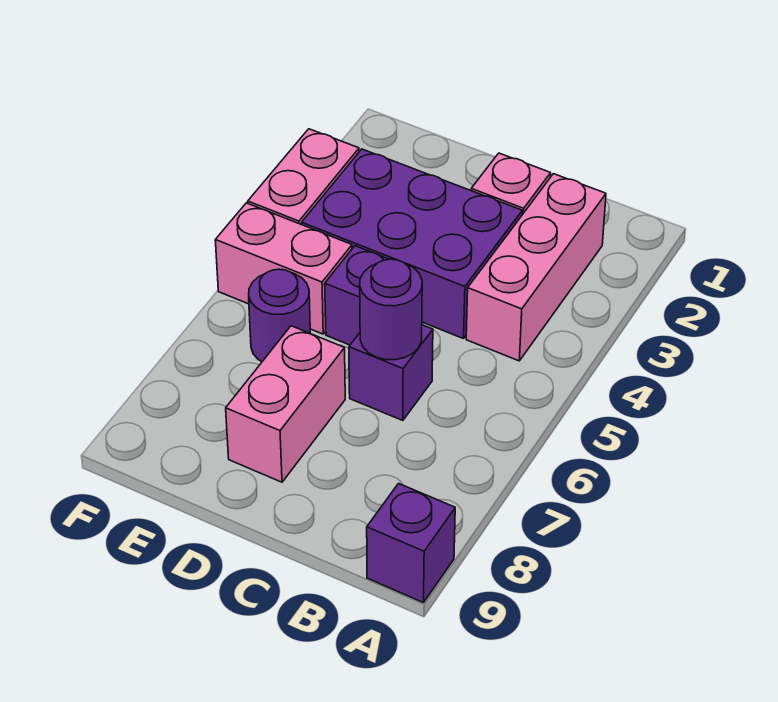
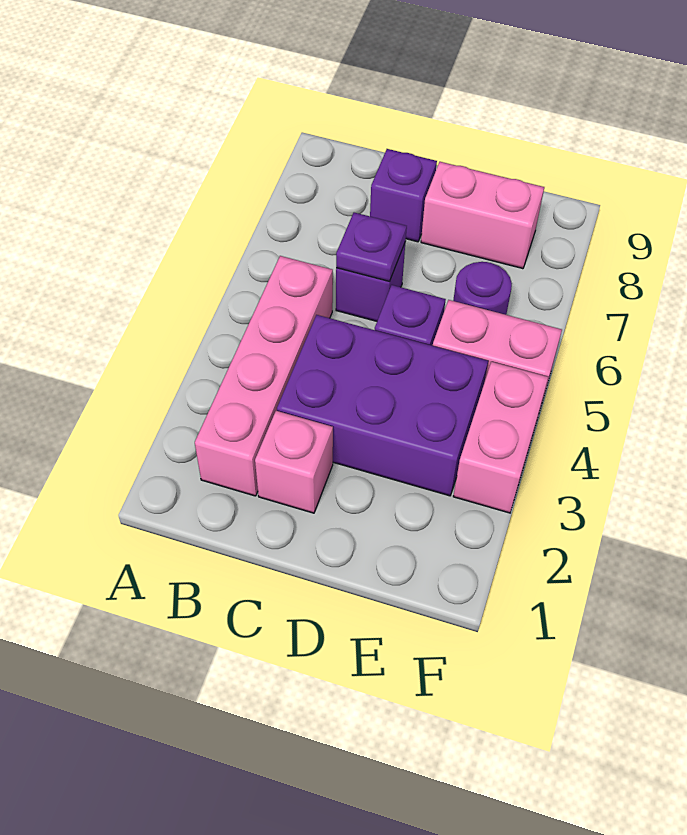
purple brick A9 level 1 -> purple brick C8 level 1
pink brick B2:B4 level 1 -> pink brick B2:B5 level 1
purple round brick C6 level 2 -> purple plate C6 level 2
pink brick D7:D8 level 1 -> pink brick D8:E8 level 1

